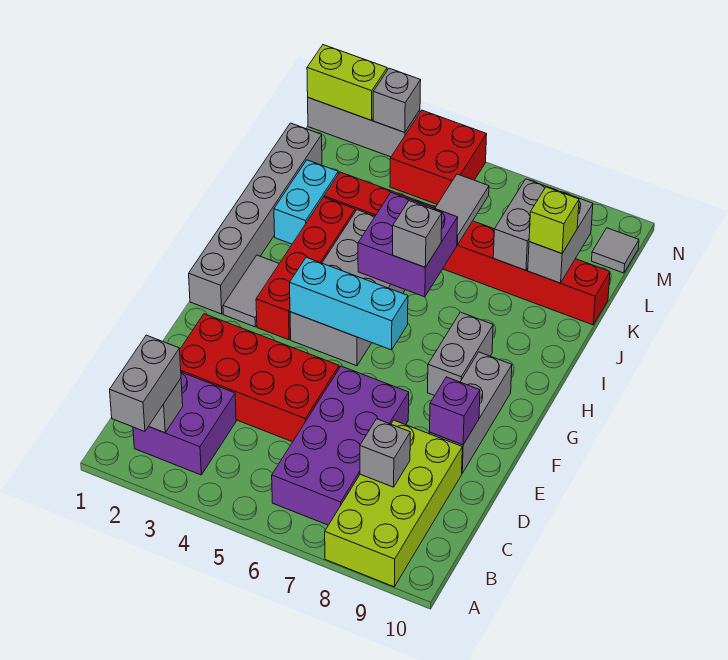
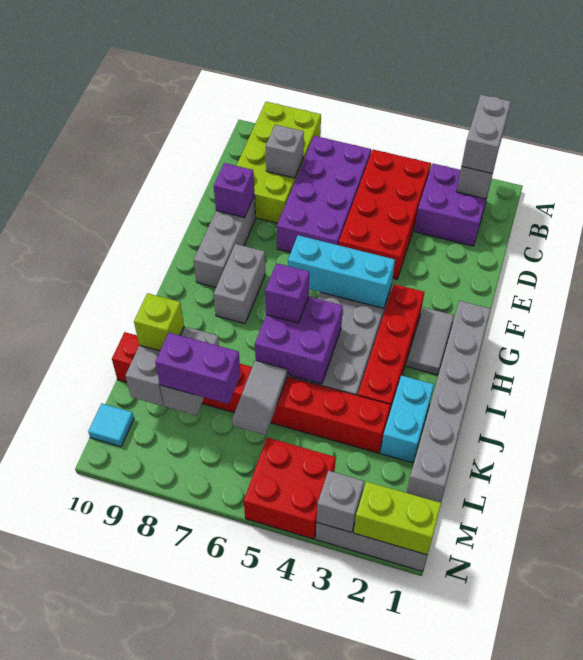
red brick D2:E5 level 1 -> red brick B4:E5 level 1
grey brick I6 level 3 -> purple brick I6 level 3
none -> purple brick L7:L8 level 3
grey tile M10 level 1 -> cyan tile M10 level 1

